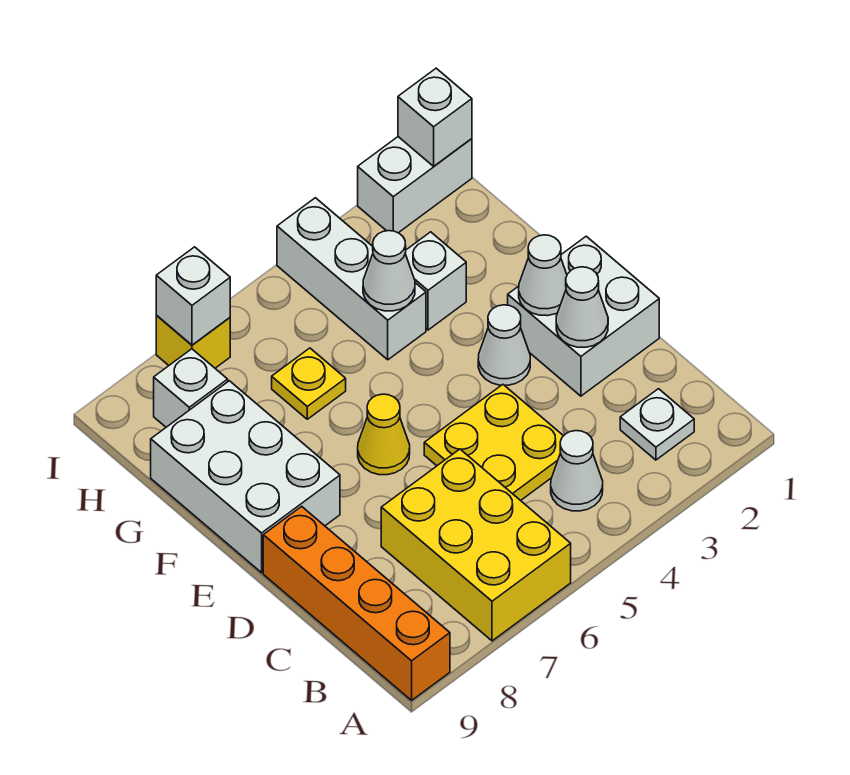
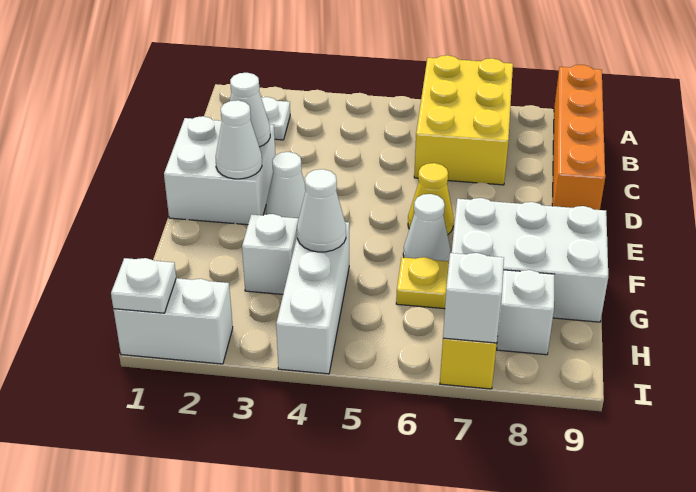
white cone B4 level 1 -> white cone F6 level 1
yellow plate C4:D5 level 1 -> none
white brick E8:G9 level 1 -> white brick F7:G9 level 1
white brick I1 level 2 -> white plate I1 level 2

